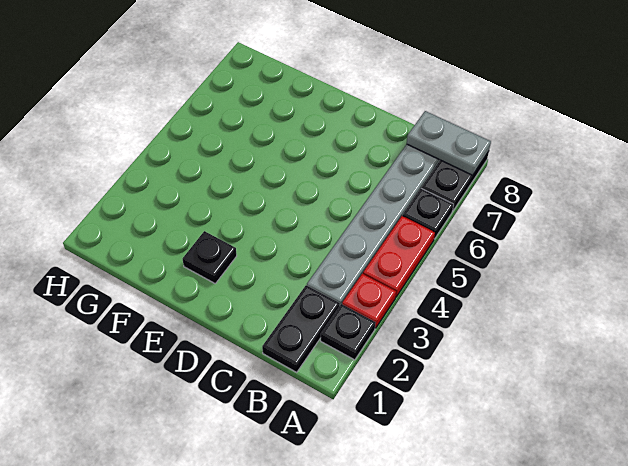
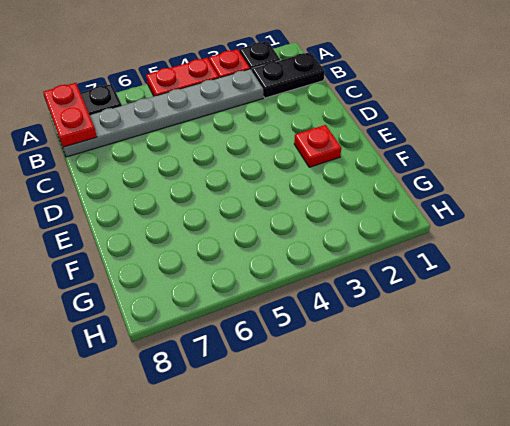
black plate A6 level 1 -> none
grey plate A8:B8 level 2 -> red plate A8:B8 level 2
black plate E2 level 1 -> red plate E2 level 1

